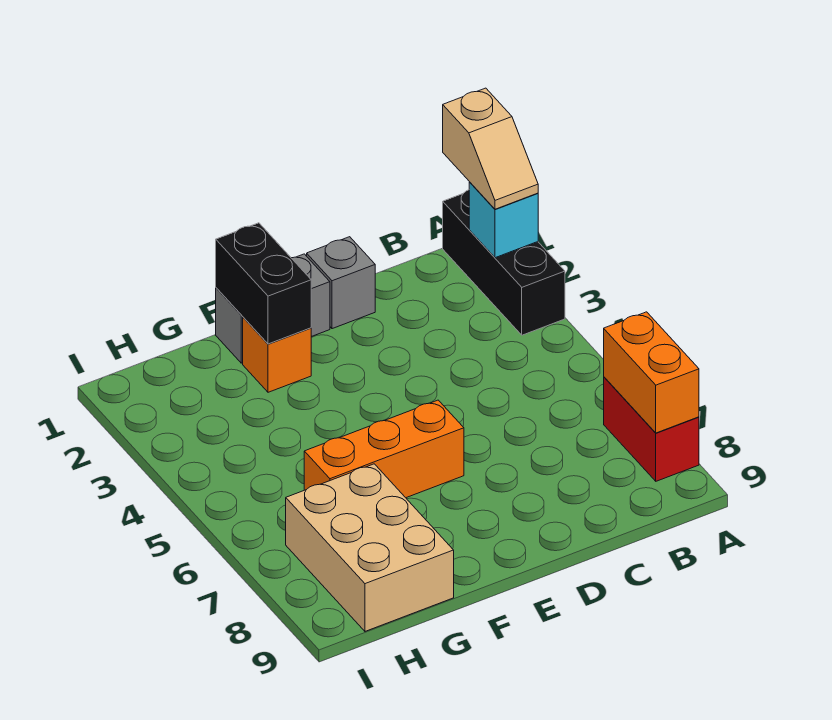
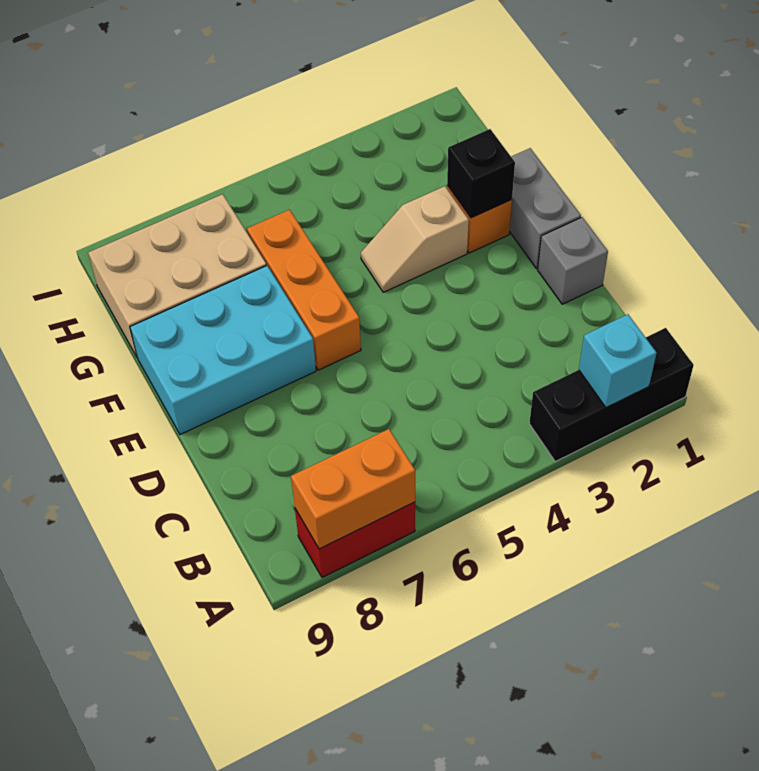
tan slope A1:A2 level 3 top 1 -> tan slope F3:F4 level 1 top 3
none -> cyan brick E7:F9 level 1
black brick F1:F2 level 2 -> black brick F2 level 2

